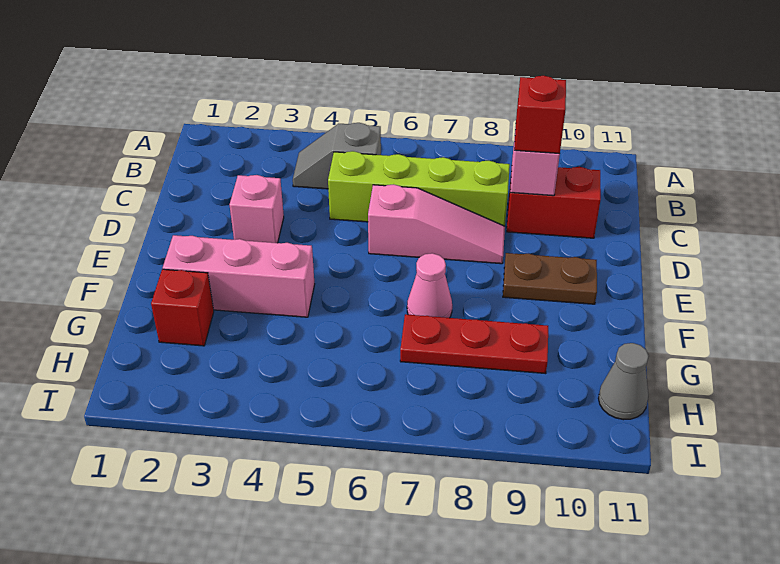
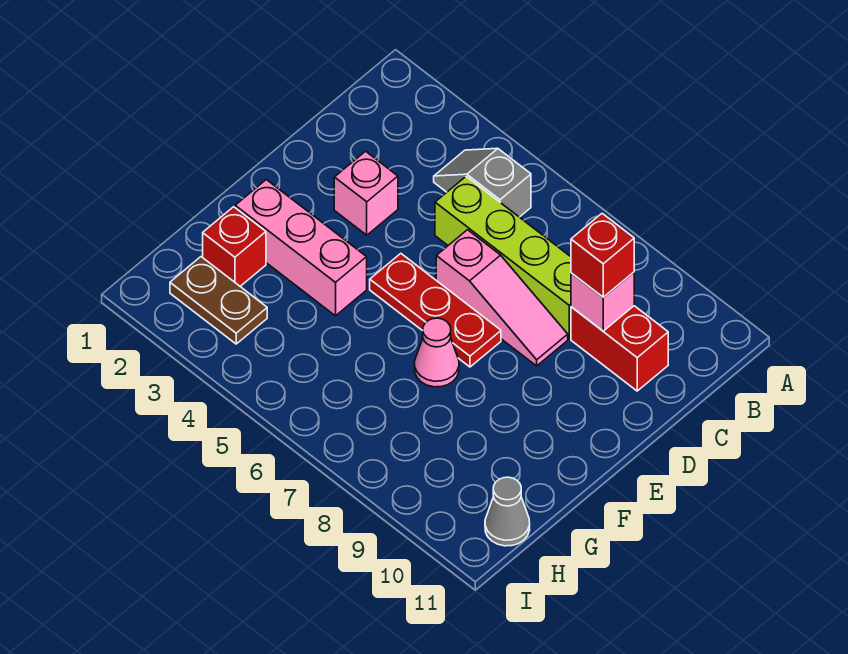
brown plate E9:E10 level 1 -> brown plate H2:H3 level 1
red plate G7:G9 level 1 -> red plate E5:E7 level 1

